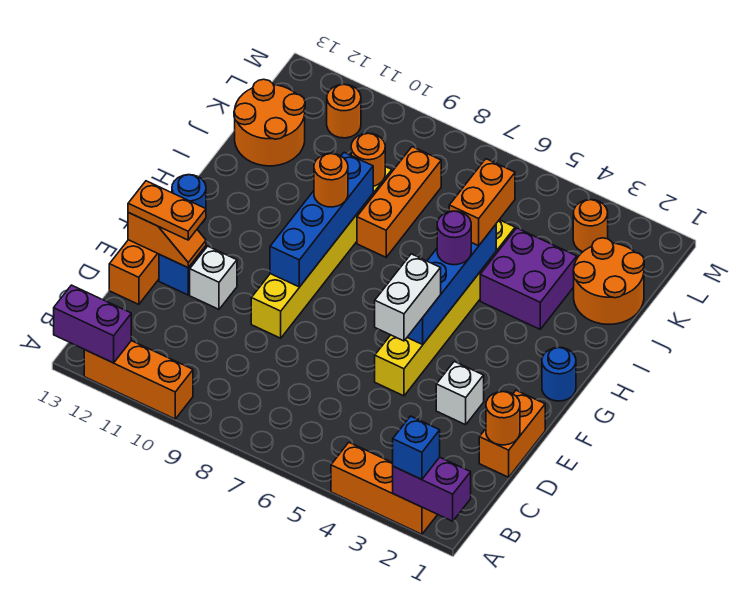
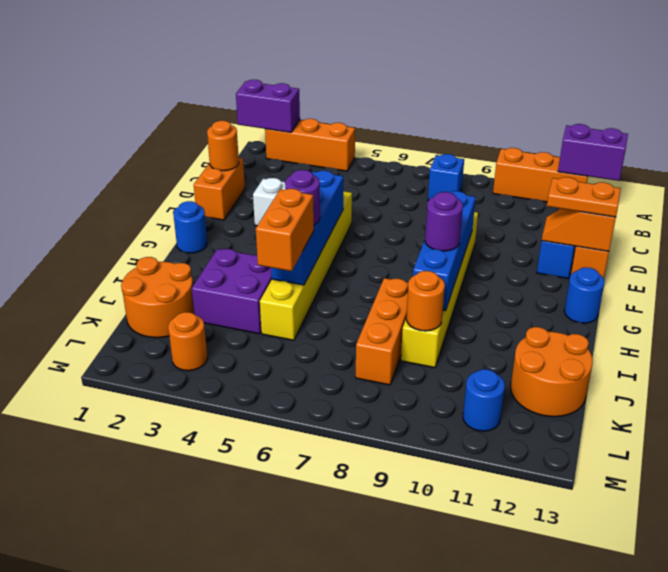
blue brick A2 level 3 -> blue brick B8 level 1
white brick E5:F5 level 3 -> none
white brick E11 level 1 -> none
orange round brick H9 level 3 -> purple round brick H9 level 3
orange round brick L11 level 1 -> blue round brick L11 level 1

